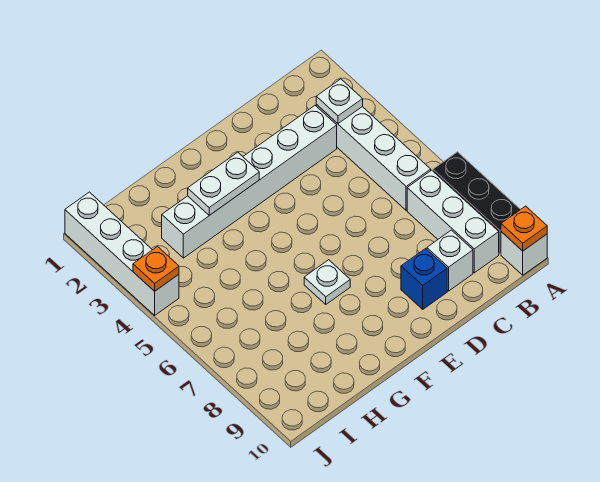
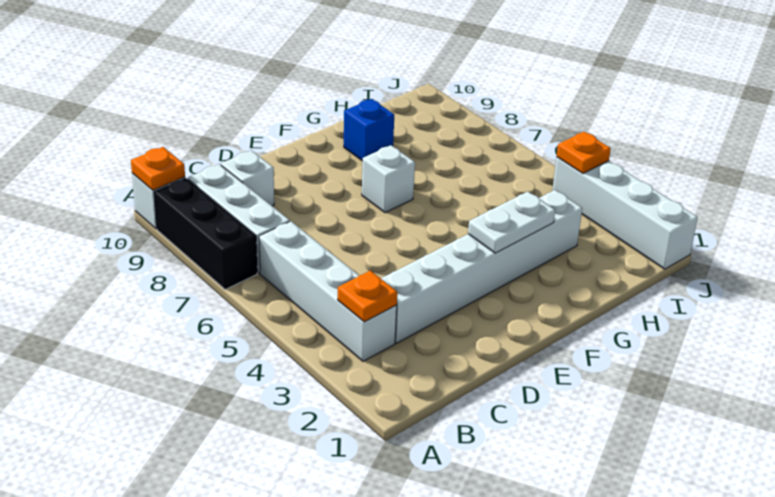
white plate B3 level 2 -> orange plate B3 level 2
blue brick D9 level 1 -> blue brick G9 level 1
white plate F7 level 1 -> white brick F7 level 1

